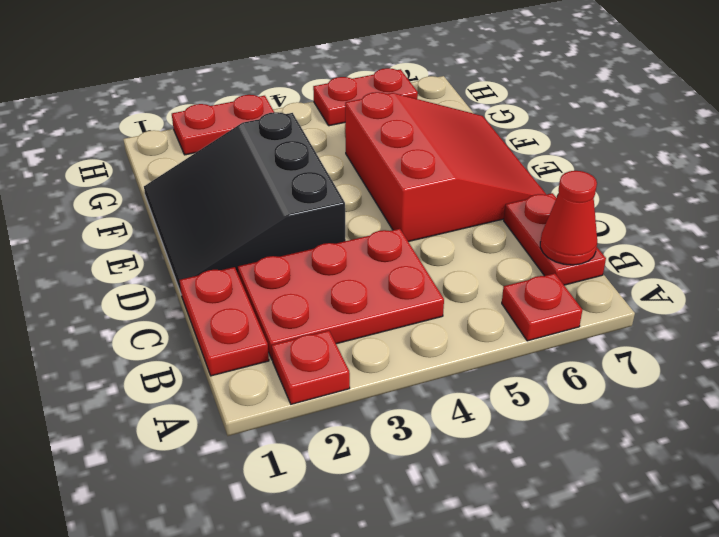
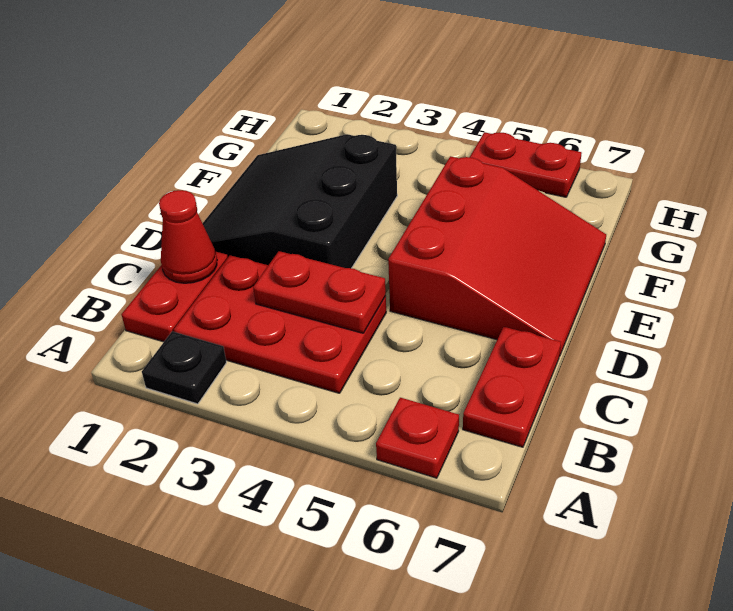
red plate A2 level 1 -> black plate A2 level 1
red cone B7 level 2 -> red cone C1 level 2
red plate H2:H3 level 1 -> red plate C3:C4 level 2

